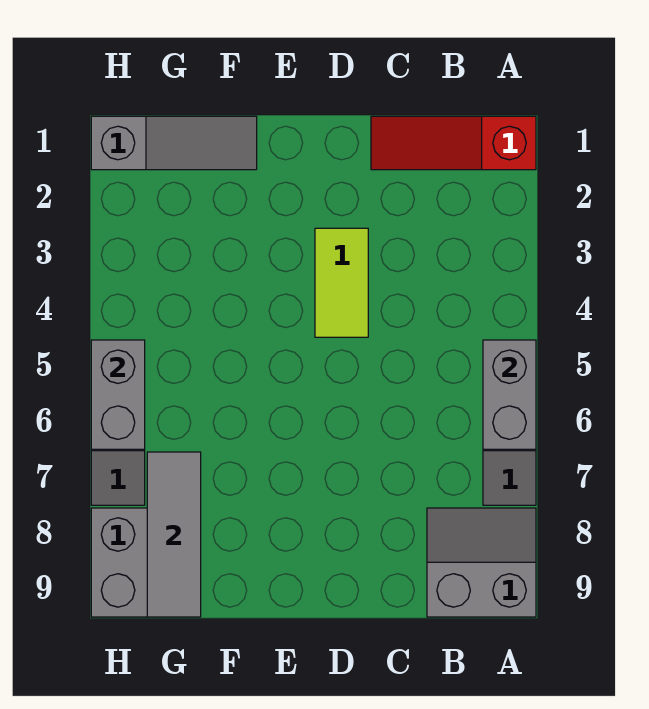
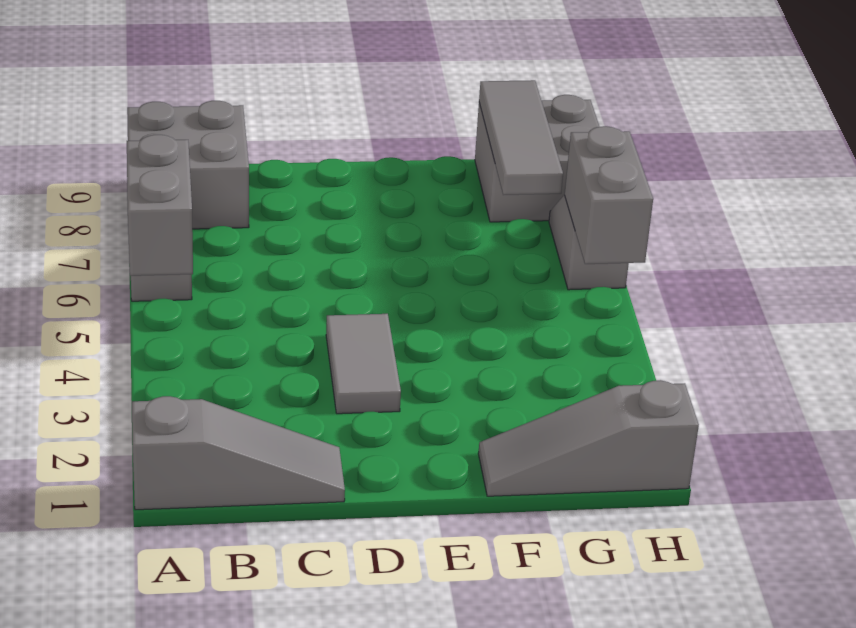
red slope A1:C1 level 1 top A -> grey slope A1:C1 level 1 top A
grey slope A8:B9 level 1 top 9 -> grey brick A8:B9 level 1
lime tile D3:D4 level 1 -> grey tile D3:D4 level 1

